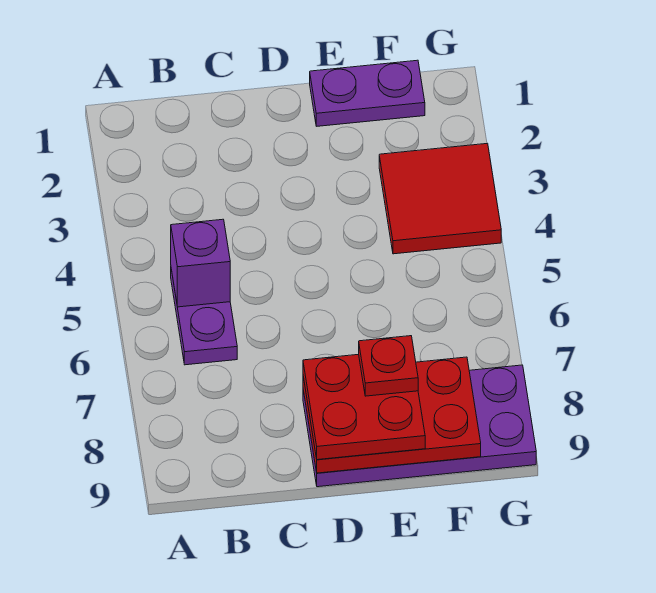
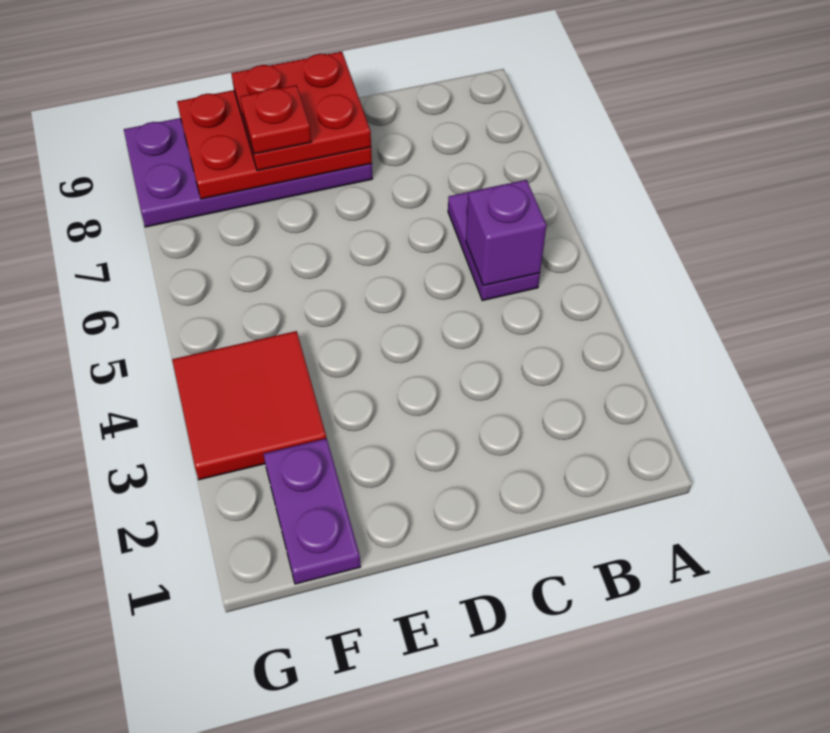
purple plate E1:F1 level 1 -> purple plate F1:F2 level 1

